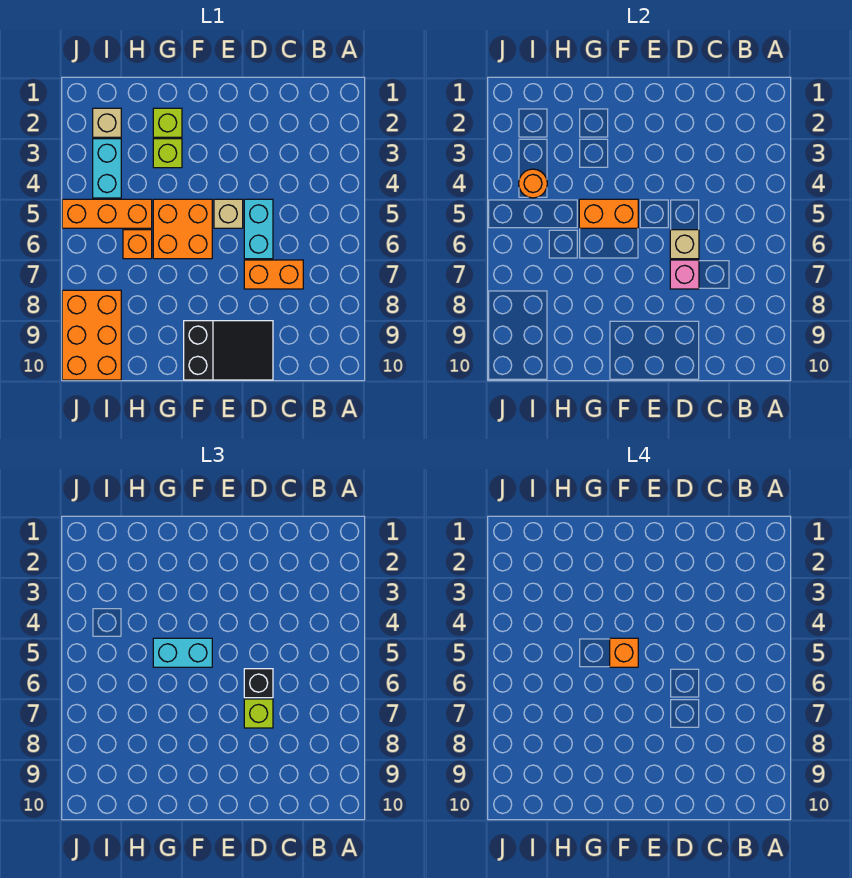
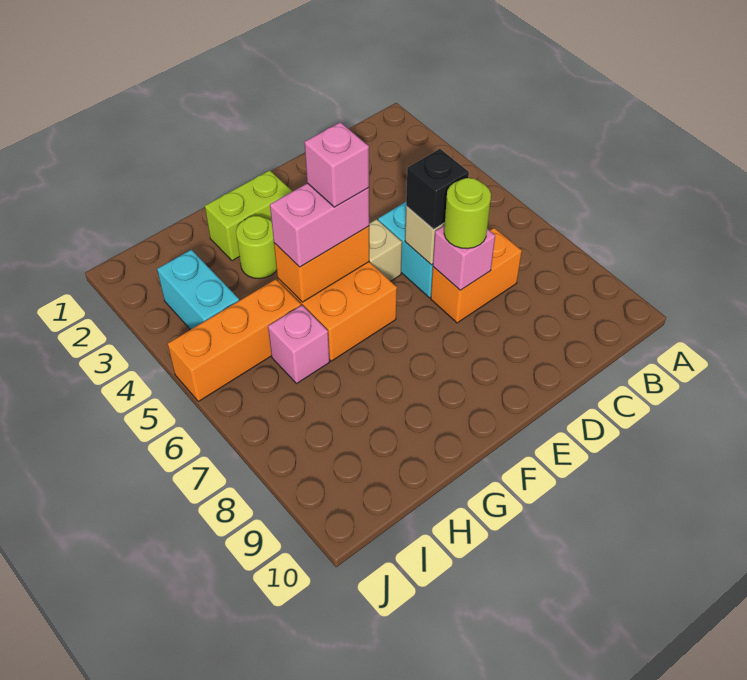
lime brick D7 level 3 -> lime round brick D7 level 3
black slope D9:F10 level 1 top F -> none
cyan brick F5:G5 level 3 -> pink brick F5:G5 level 3
orange brick F5 level 4 -> pink brick F5 level 4
lime brick G2 level 1 -> lime brick F2:G2 level 1
lime brick G3 level 1 -> lime round brick G3 level 1
orange brick H6 level 1 -> pink brick H6 level 1
tan brick I2 level 1 -> none
orange round brick I4 level 2 -> none
orange brick I8:J10 level 1 -> none

